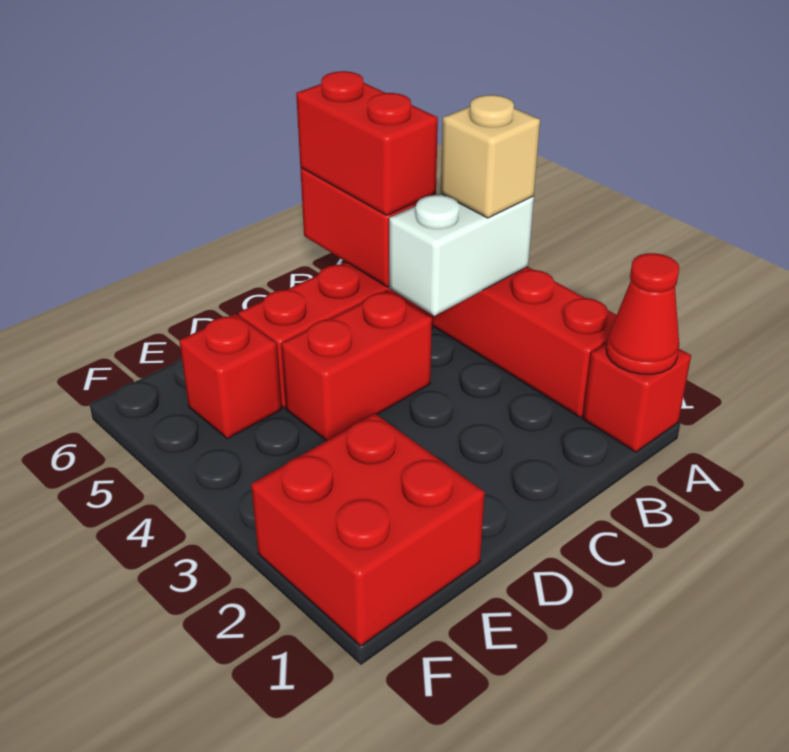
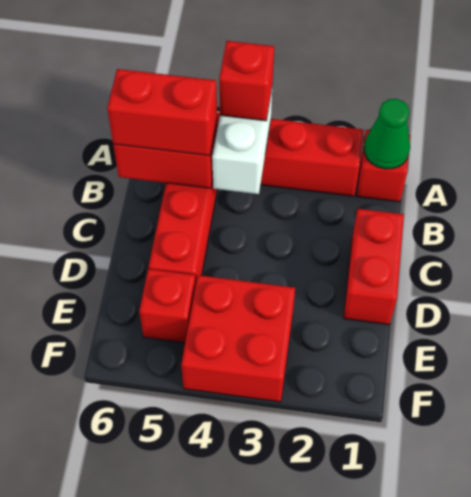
red cone A1 level 2 -> green cone A1 level 2
tan brick A4 level 3 -> red brick A4 level 3
red brick C4:D4 level 1 -> red brick C1:D1 level 1
red brick E1:F2 level 1 -> red brick E3:F4 level 1

